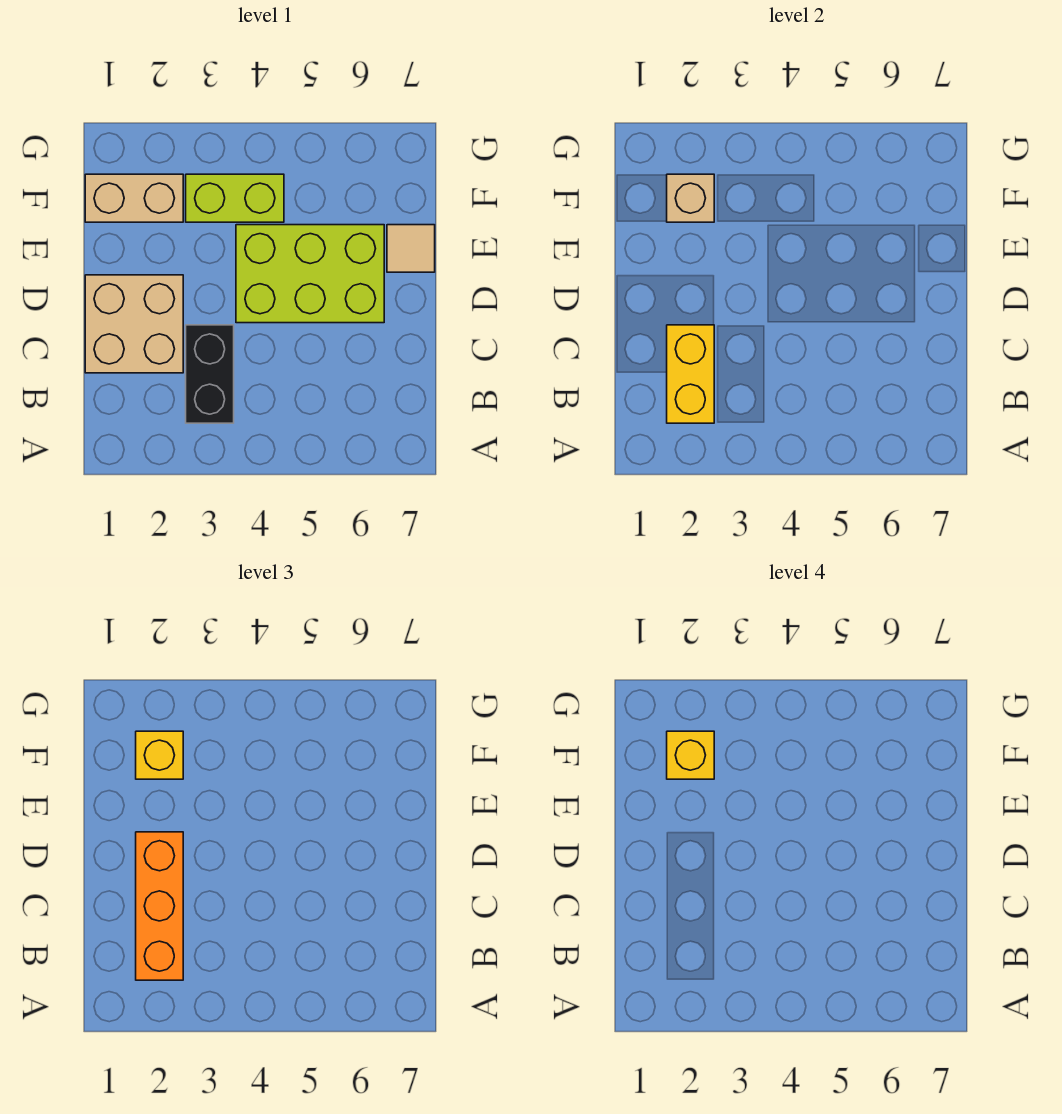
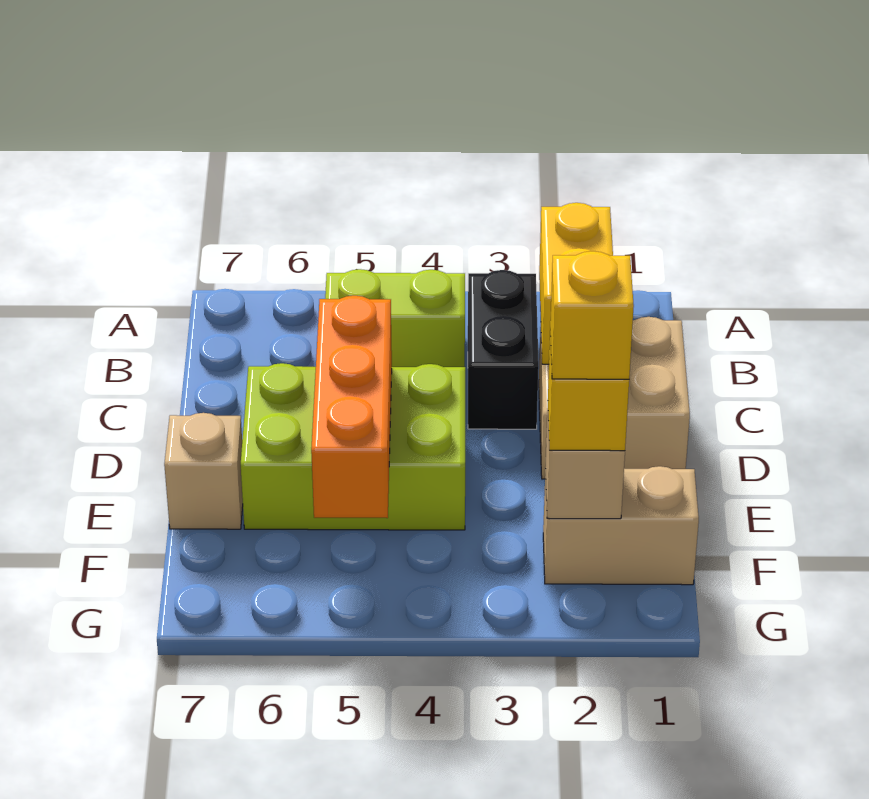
orange brick B2:D2 level 3 -> orange brick D5:F5 level 2
tan tile E7 level 1 -> tan brick E7 level 1
lime brick F3:F4 level 1 -> lime brick B4:B5 level 1

